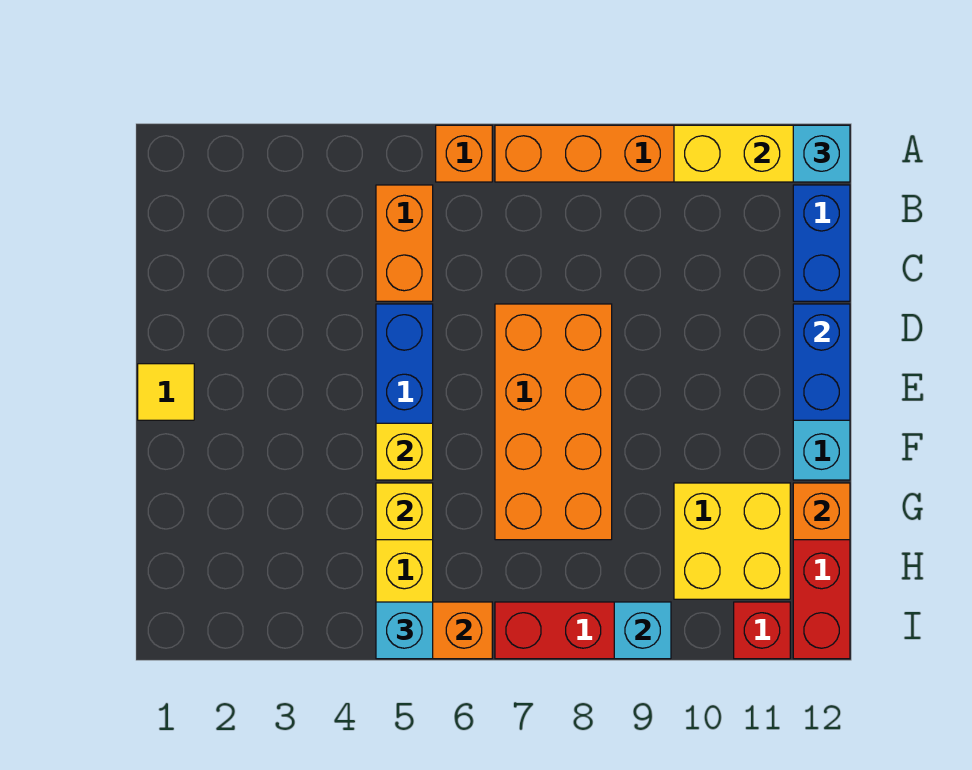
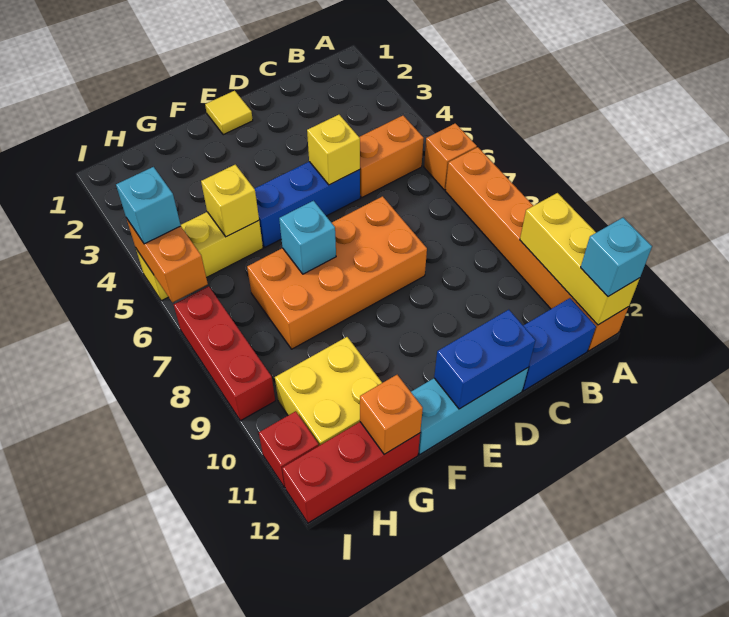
yellow brick F5 level 2 -> yellow brick D5 level 2
cyan brick I9 level 2 -> cyan brick F7 level 2

